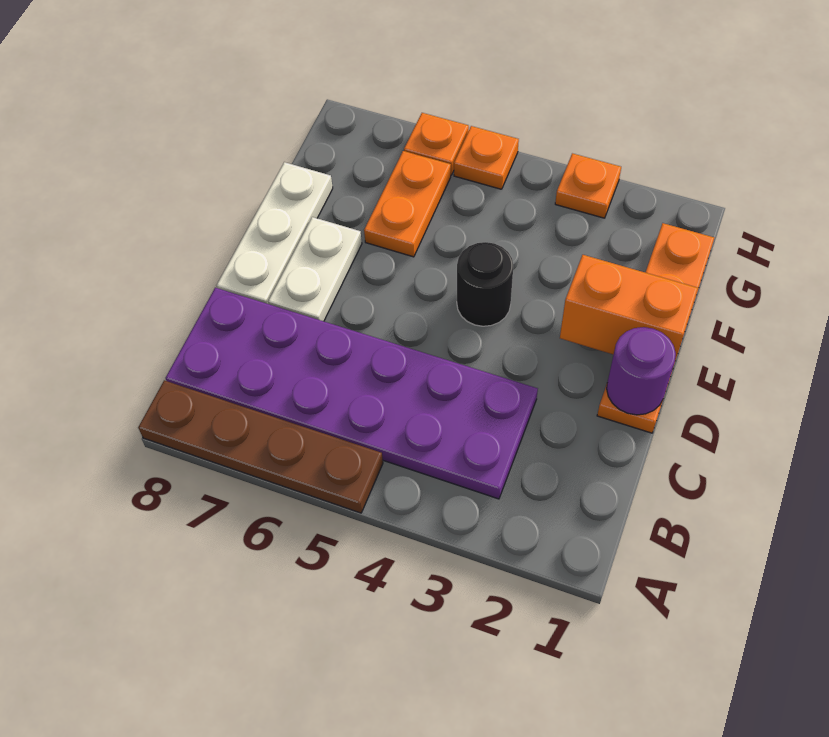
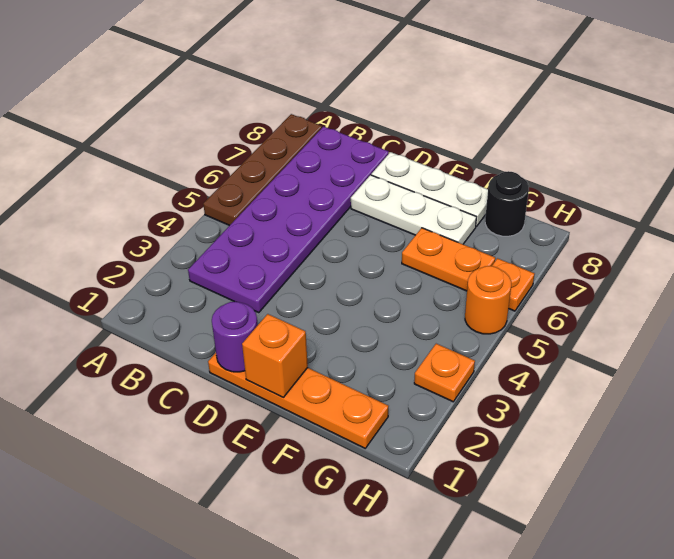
white plate D7:E7 level 1 -> white plate D7:F7 level 1
orange brick E1:E2 level 2 -> orange brick E1 level 2
black round brick E4 level 1 -> black round brick G8 level 1
orange plate H5 level 1 -> orange round brick H5 level 1

